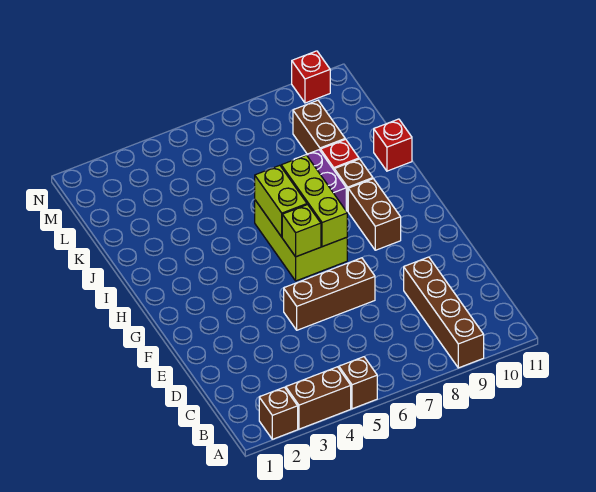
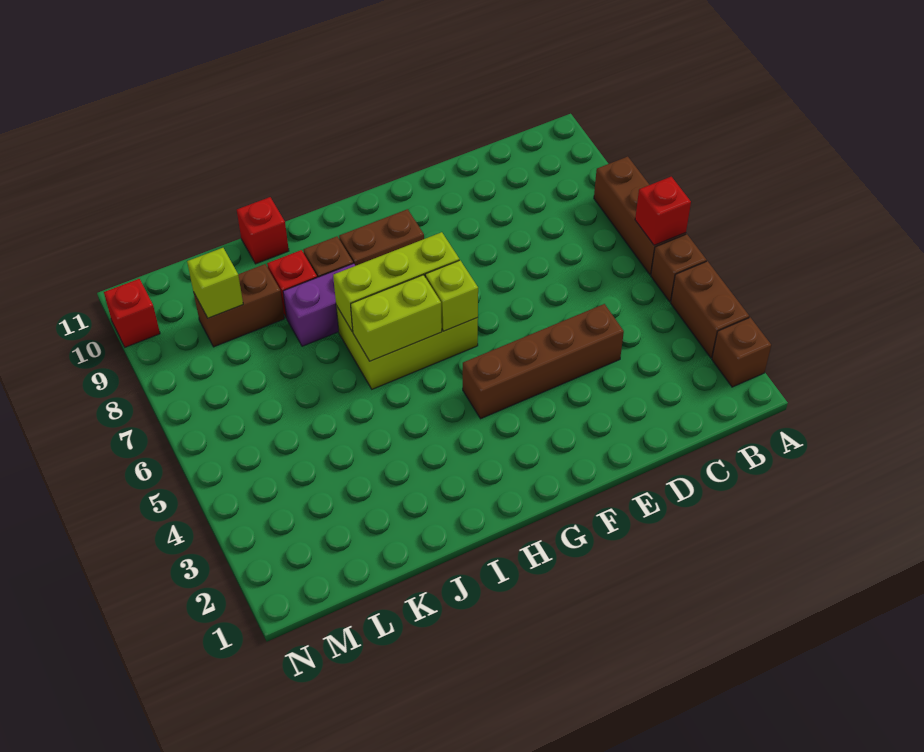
none -> red brick A6 level 2
brown brick A9:D9 level 1 -> brown brick D4:G4 level 1
brown brick E5:E7 level 1 -> brown brick A6:A8 level 1
none -> lime brick L9 level 2

